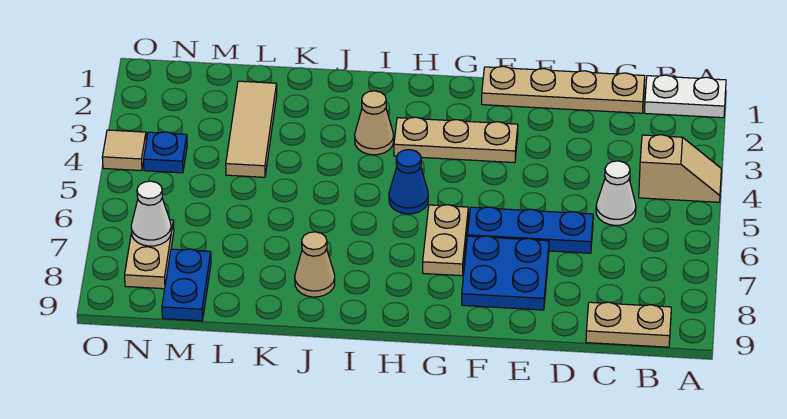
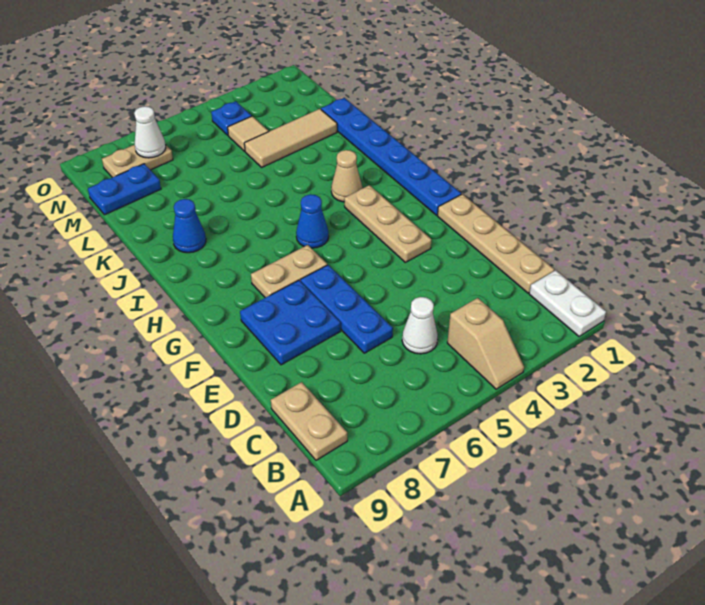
none -> blue plate G1:L1 level 1
tan cone J8 level 1 -> blue cone J8 level 1
tan tile O4 level 1 -> tan tile M4 level 1

